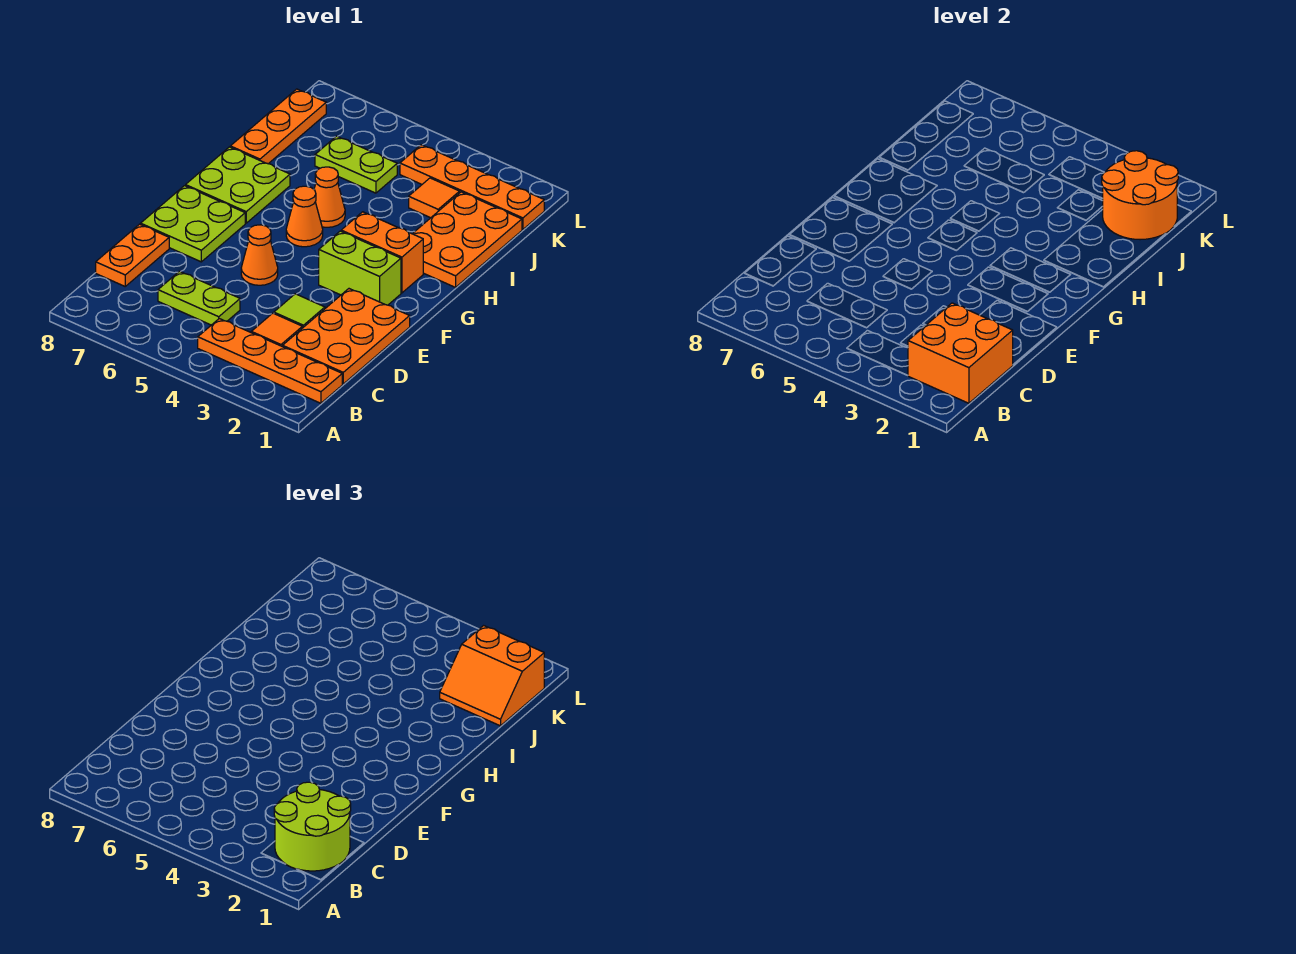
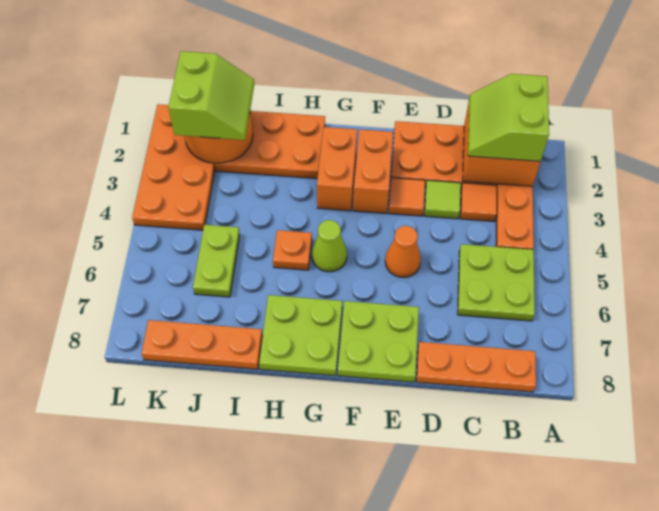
lime round brick B1:C2 level 3 -> lime slope B1:C2 level 3 top B
lime plate C5:C6 level 1 -> lime plate B5:C6 level 1
orange plate C8:D8 level 1 -> orange plate B8:D8 level 1
lime brick F2:F3 level 1 -> orange brick F2:F3 level 1
orange cone G5 level 1 -> lime cone G5 level 1
orange cone H5 level 1 -> orange plate H5 level 1
orange slope J1:K2 level 3 top K -> lime slope J1:K2 level 3 top K
orange tile J3 level 1 -> orange tile E3 level 1
orange plate K1:K4 level 1 -> orange plate K1:L4 level 1

